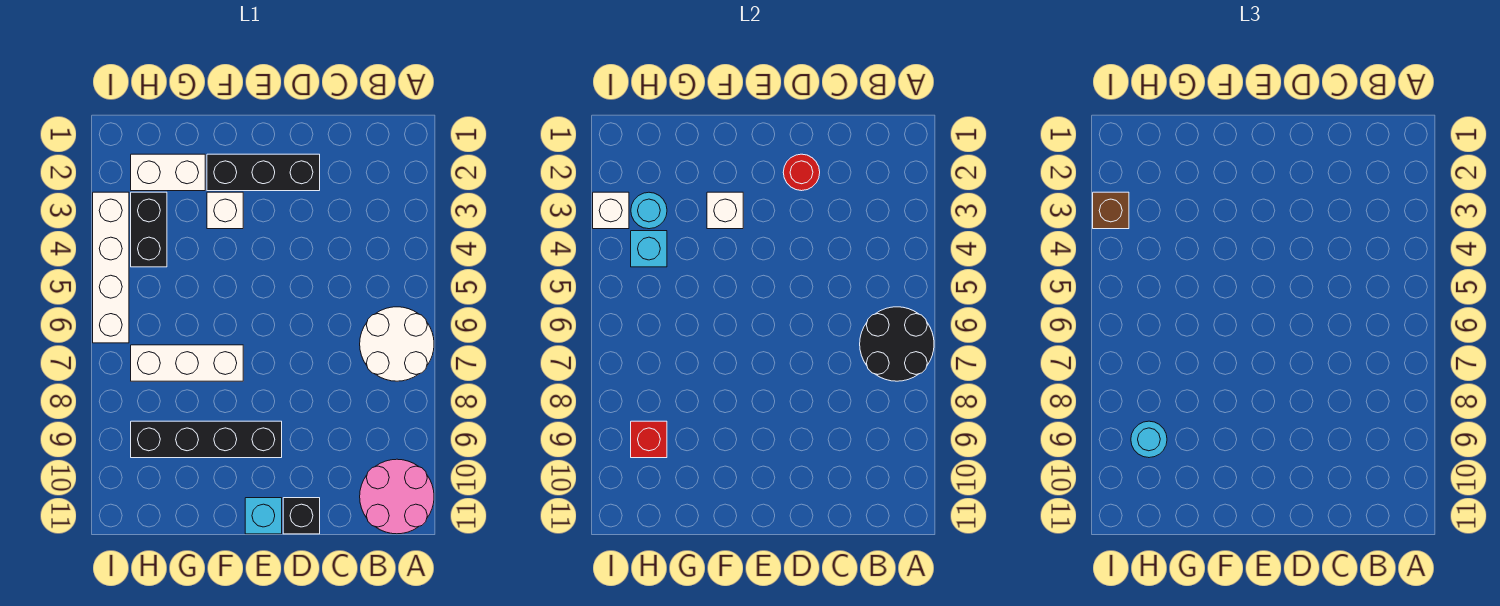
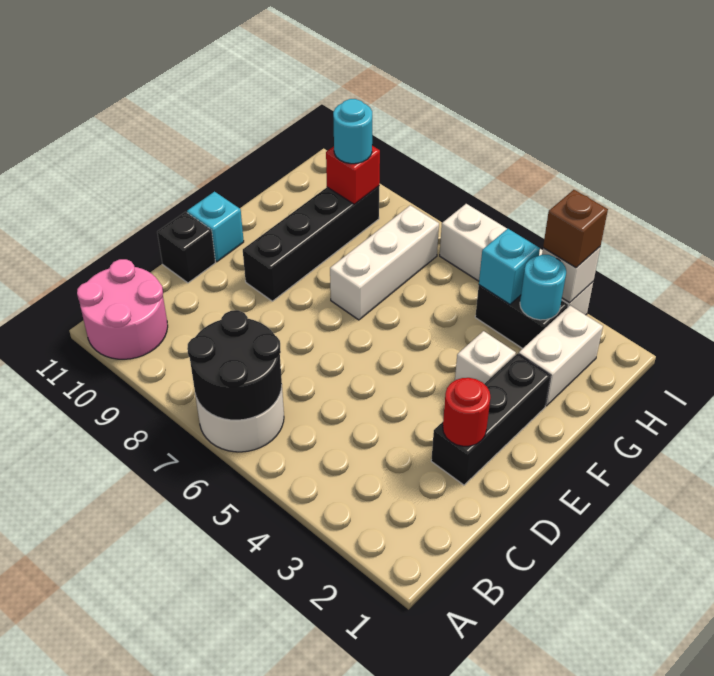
white brick F3 level 2 -> none

